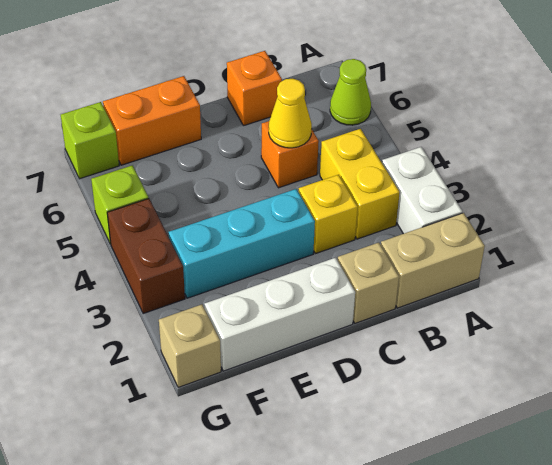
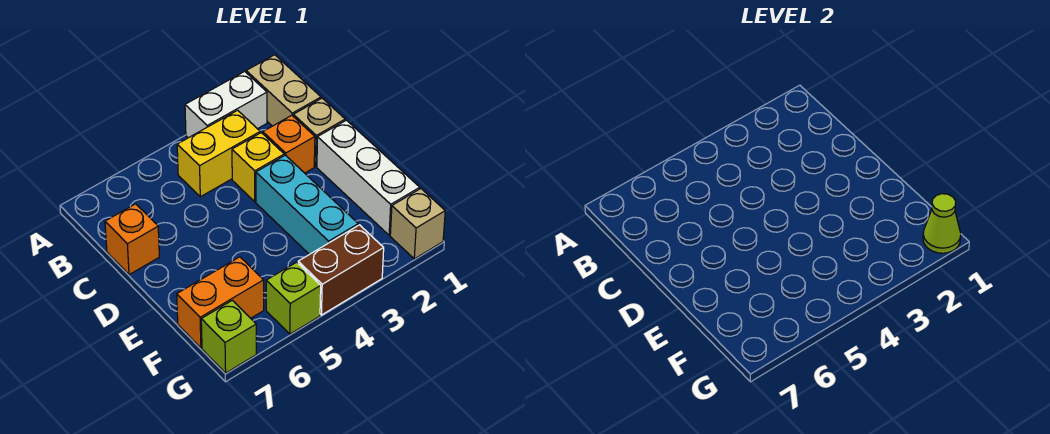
lime cone A6 level 1 -> lime cone G1 level 2
orange brick C5 level 1 -> orange brick C2 level 1
yellow cone C5 level 2 -> none
orange brick E7:F7 level 1 -> orange brick F6:F7 level 1

